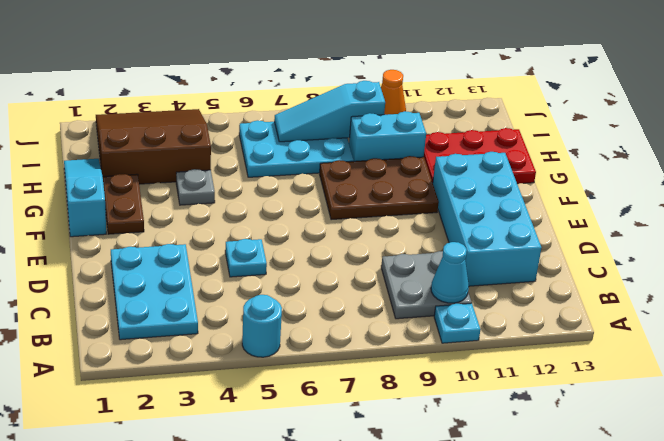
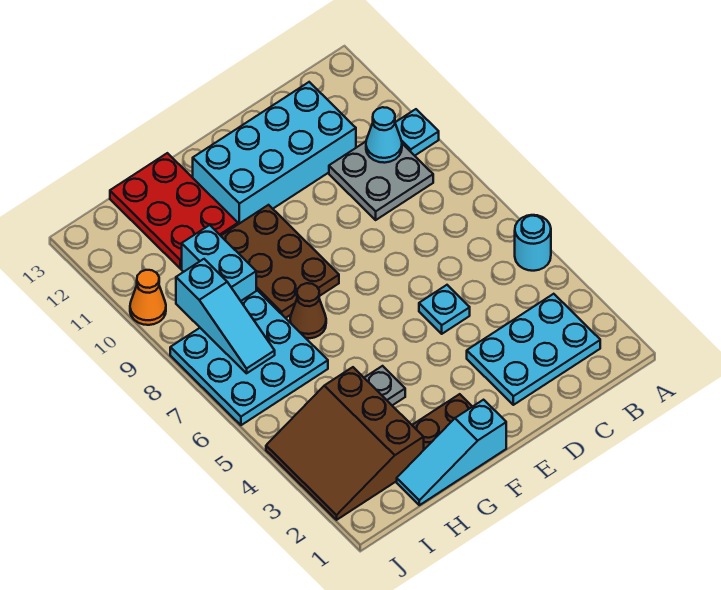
none -> brown cone G7 level 1
cyan plate H6:I8 level 1 -> cyan plate H6:J8 level 1

